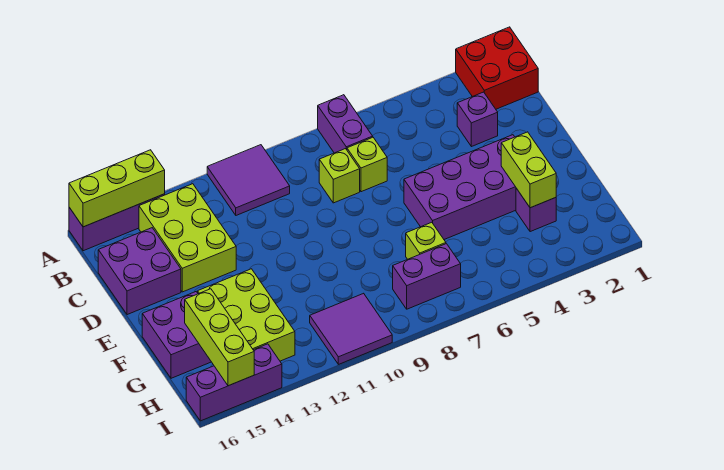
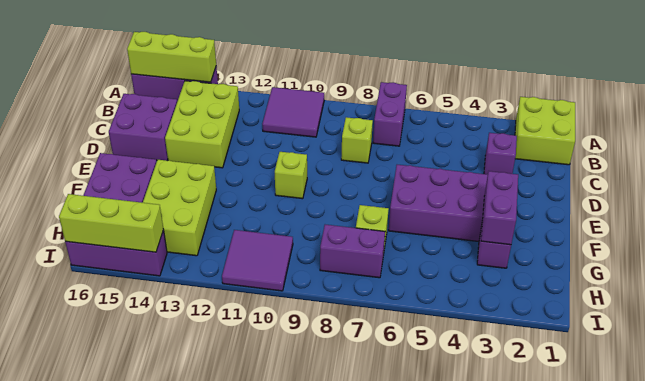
red brick A1:B2 level 1 -> lime brick A1:B2 level 1
lime brick C7 level 1 -> lime brick E10 level 1
lime brick F3:G3 level 2 -> purple brick F3:G3 level 2
lime brick G15:I15 level 2 -> lime brick I14:I16 level 2

